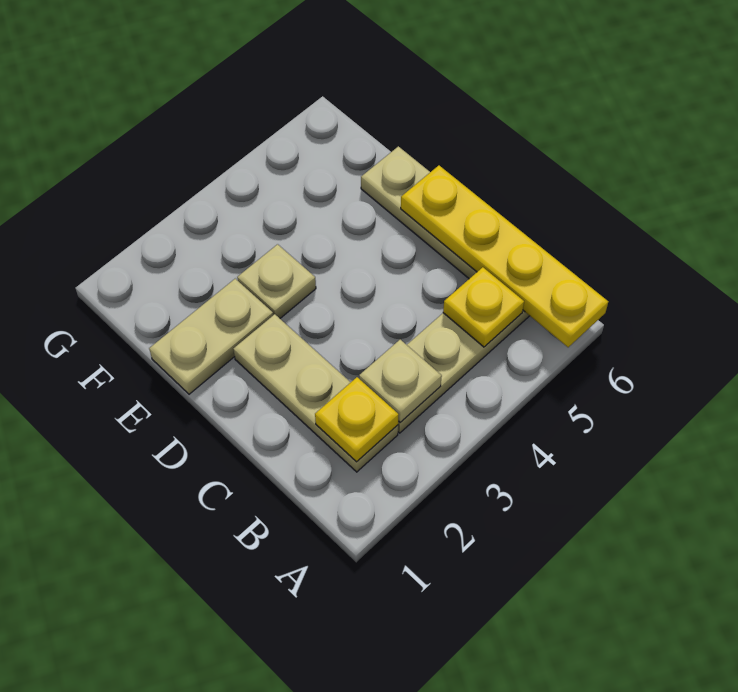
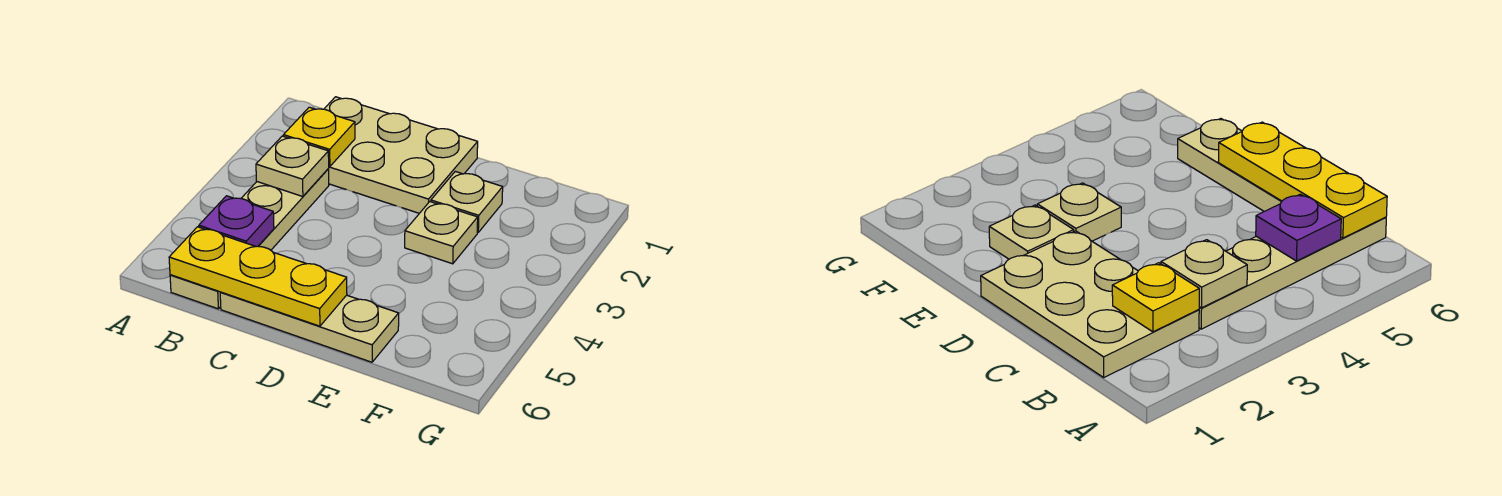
yellow plate A6:D6 level 2 -> yellow plate B6:D6 level 2
tan plate B2:D2 level 1 -> tan plate B1:D2 level 1
yellow plate B5 level 2 -> purple plate B5 level 2
tan plate E1:E2 level 1 -> tan plate E2 level 1

